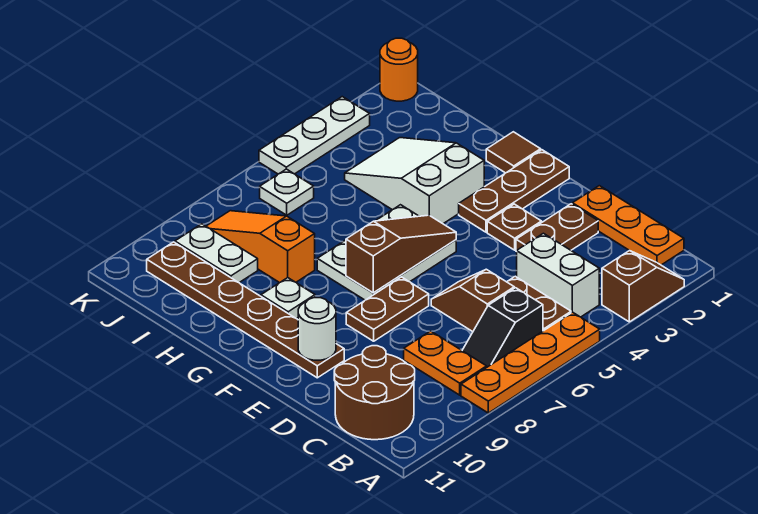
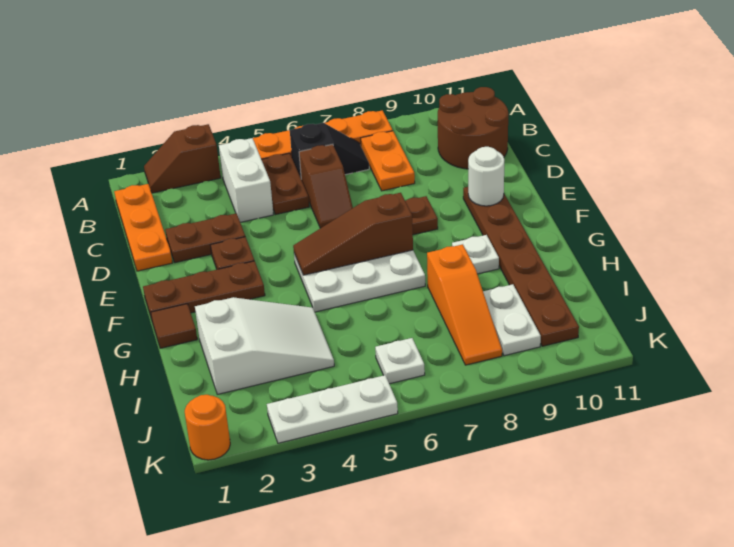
white slope G3:I4 level 1 top G -> white slope H2:I4 level 1 top 2

